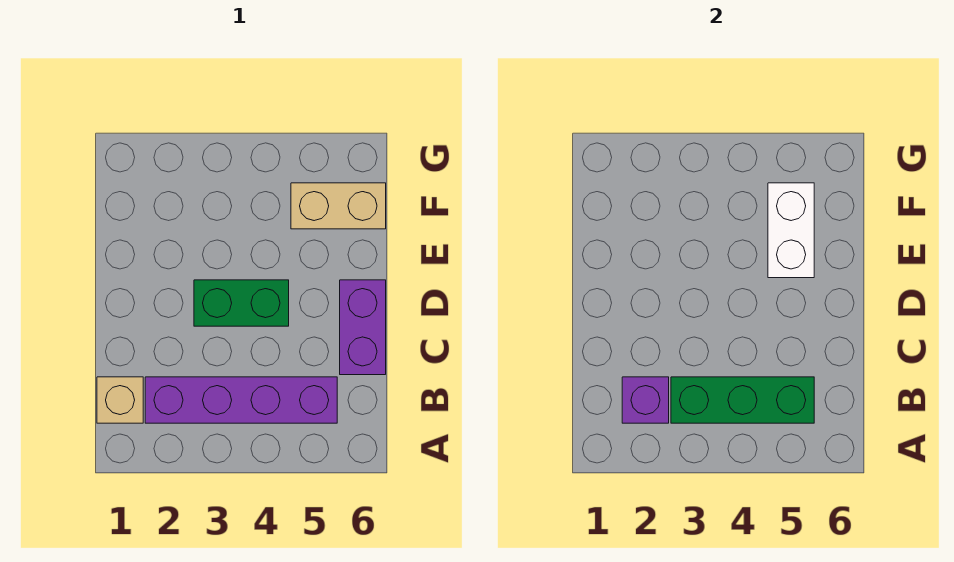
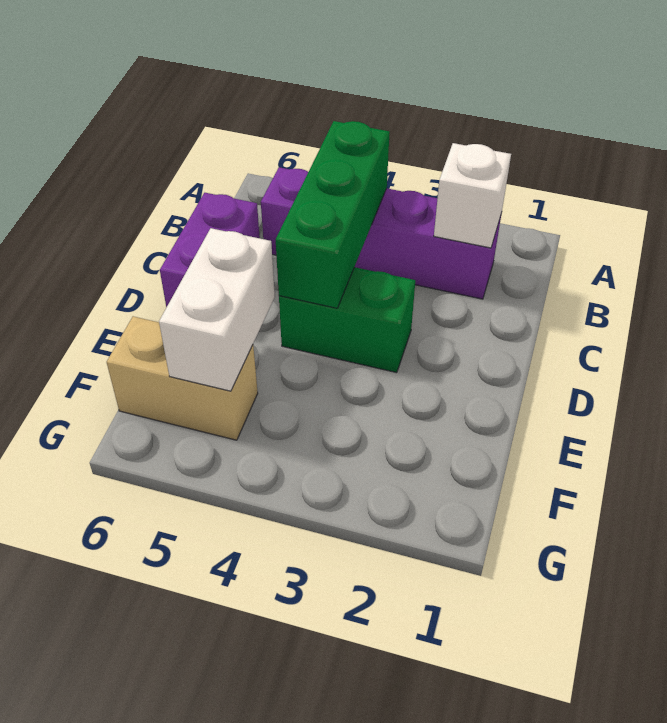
tan brick B1 level 1 -> none
purple brick B2 level 2 -> white brick B2 level 2
green brick B3:B5 level 2 -> green brick B4:D4 level 2

